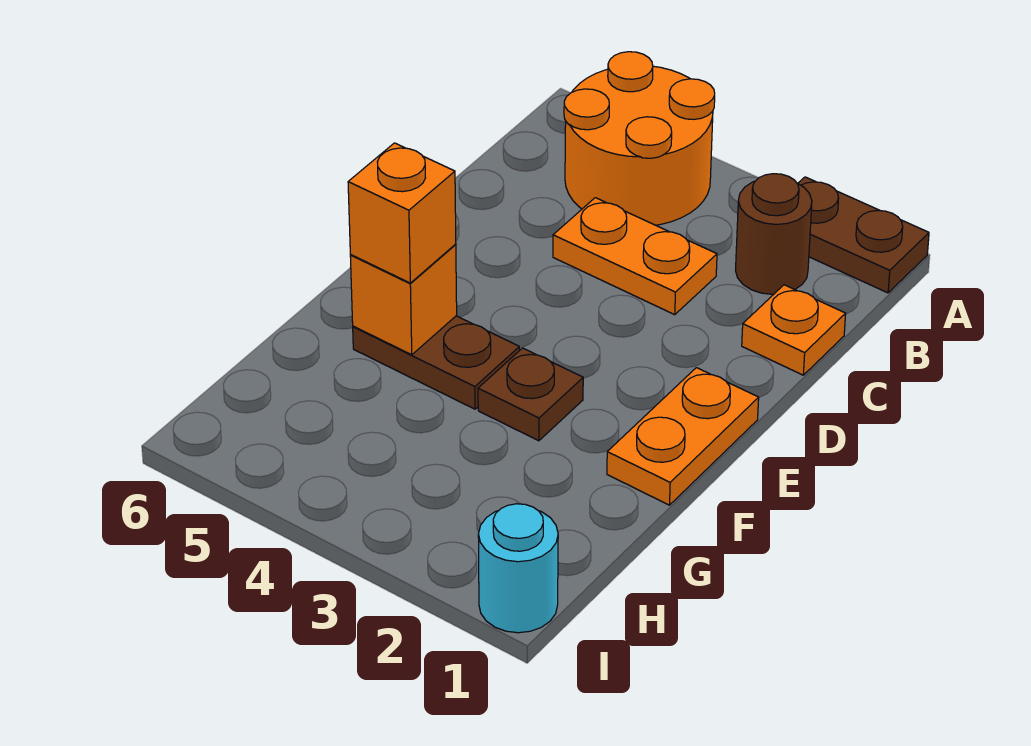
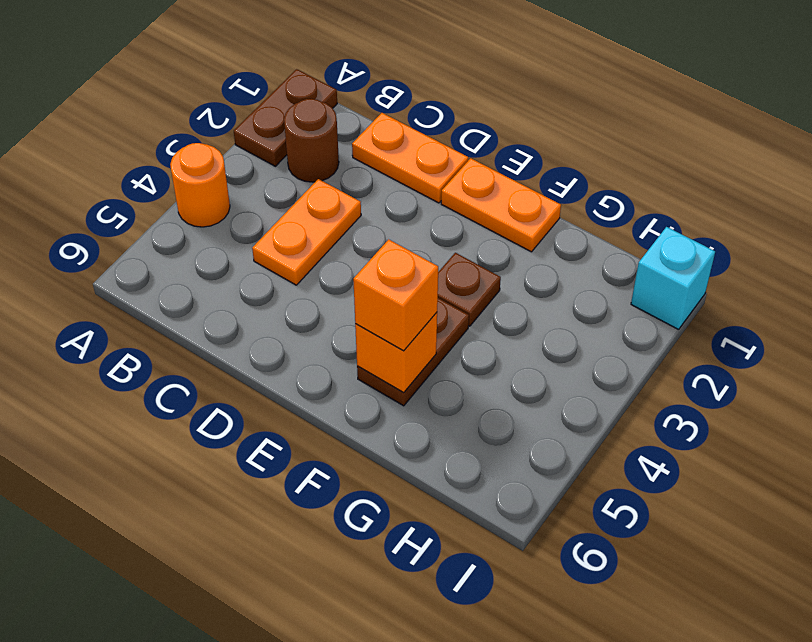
orange round brick A4:B5 level 1 -> orange round brick A4 level 1
orange plate C1 level 1 -> orange plate C1:D1 level 1
cyan round brick I1 level 1 -> cyan brick I1 level 1

